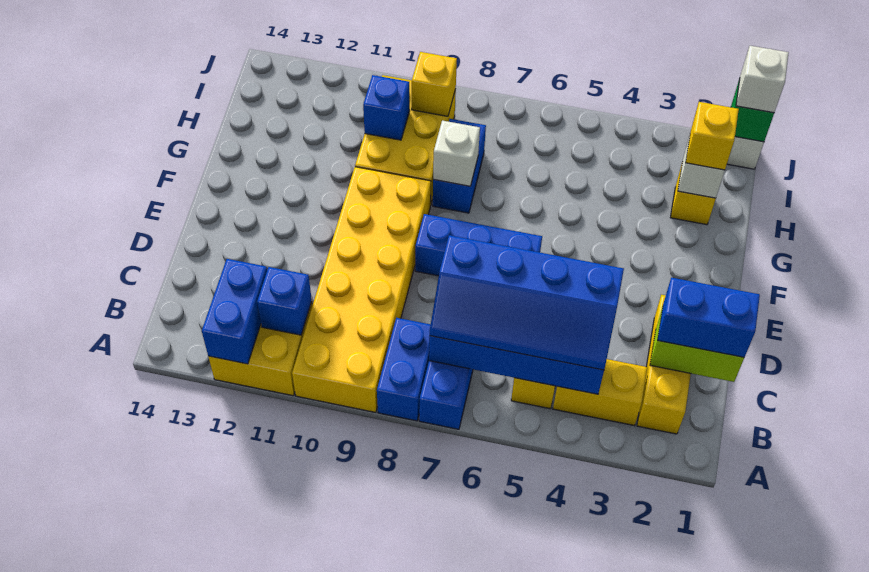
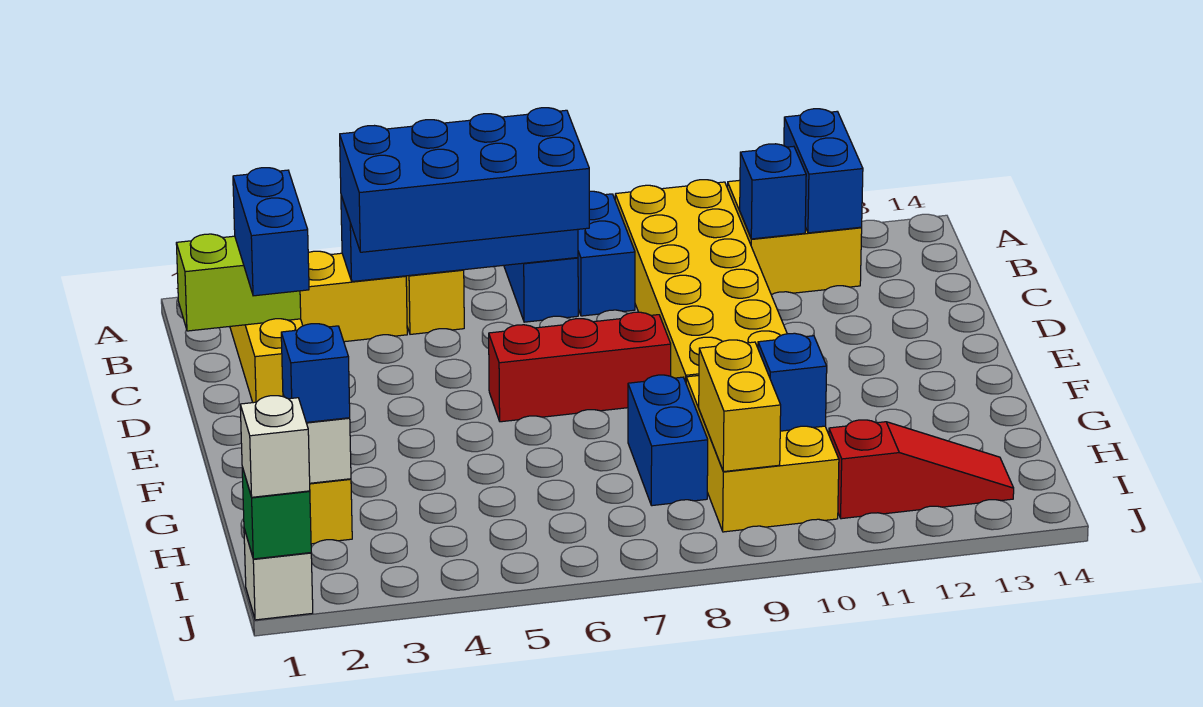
blue slope B4:C7 level 3 top C -> blue brick B4:C7 level 3
blue brick C1:C2 level 3 -> blue brick C2:D2 level 3
blue brick E6:E8 level 1 -> red brick E6:E8 level 1
white brick G8 level 2 -> none
yellow brick H2 level 3 -> blue brick H2 level 3
yellow brick I9 level 2 -> yellow brick H9:I9 level 2
none -> red slope I11:I13 level 1 top 11

